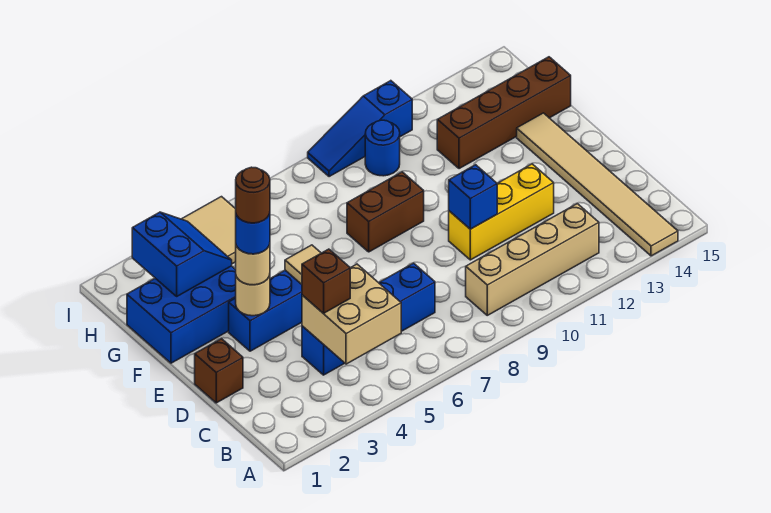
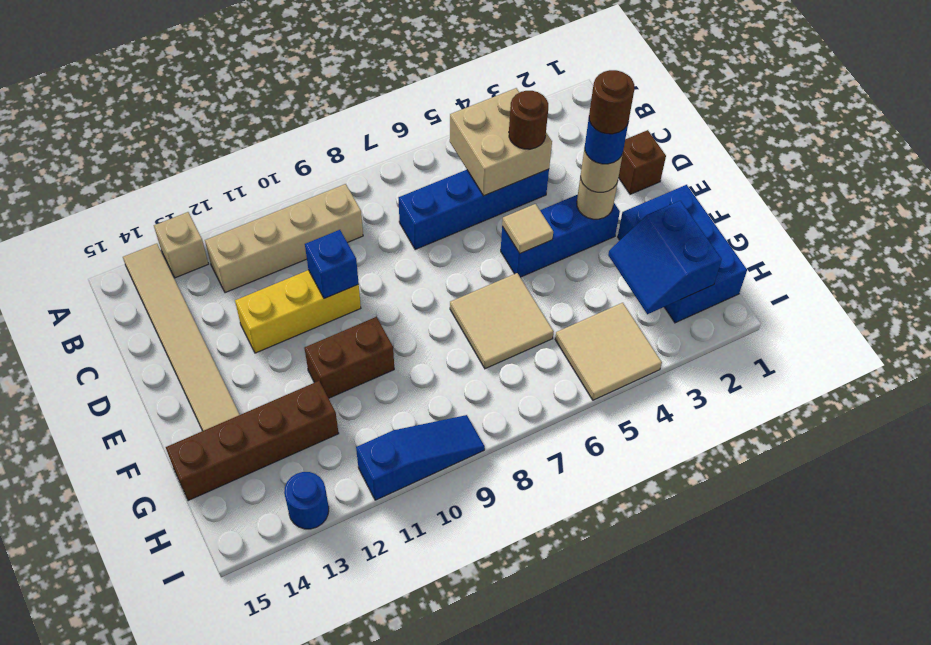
none -> tan brick A13 level 1
brown brick C4 level 3 -> brown round brick C4 level 3
blue brick F1:G3 level 1 -> blue brick F1:H2 level 1
none -> tan tile F6:G7 level 1
brown brick F8:F9 level 1 -> brown brick F10:F11 level 1
blue round brick H10 level 1 -> blue round brick I13 level 1

